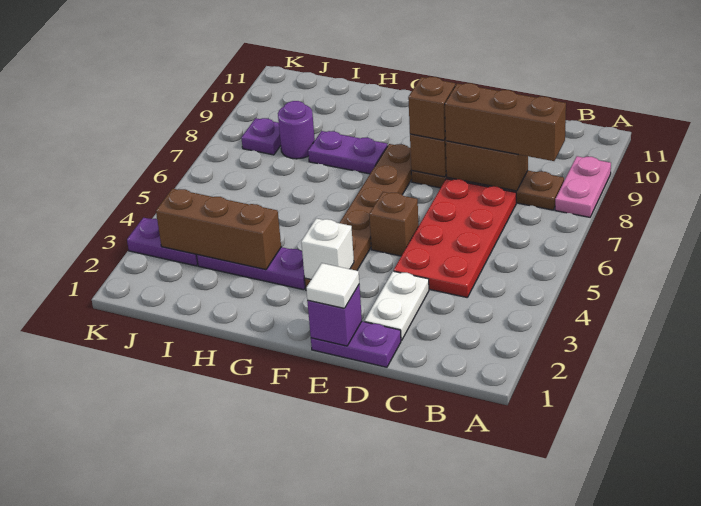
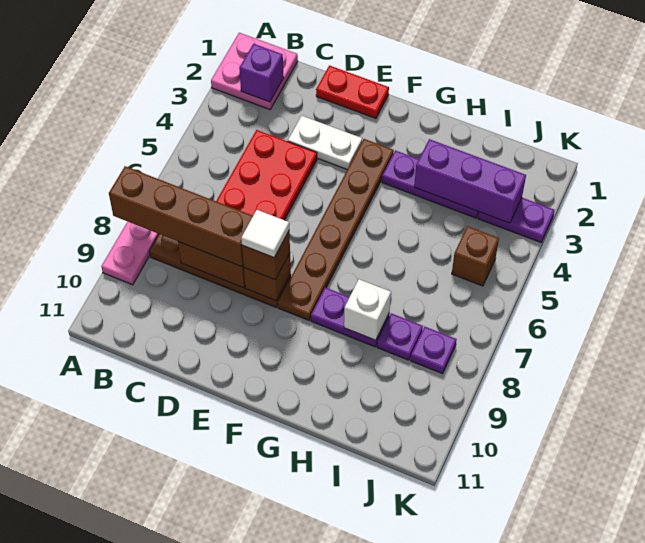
none -> pink plate A1:B2 level 1
brown brick B8:D8 level 3 -> brown brick A8:D8 level 3
purple plate D1:E1 level 1 -> red plate D1:E1 level 1
white plate D2:D3 level 1 -> white plate D3:E3 level 1
purple brick E1 level 2 -> purple brick B2 level 2
white tile E1 level 3 -> white tile E8 level 4
brown brick E5 level 1 -> brown brick J5 level 1
white brick F3 level 2 -> white brick H8 level 2
brown brick H3:J3 level 2 -> purple brick H3:J3 level 2
purple round brick I8 level 1 -> purple plate I8 level 1

